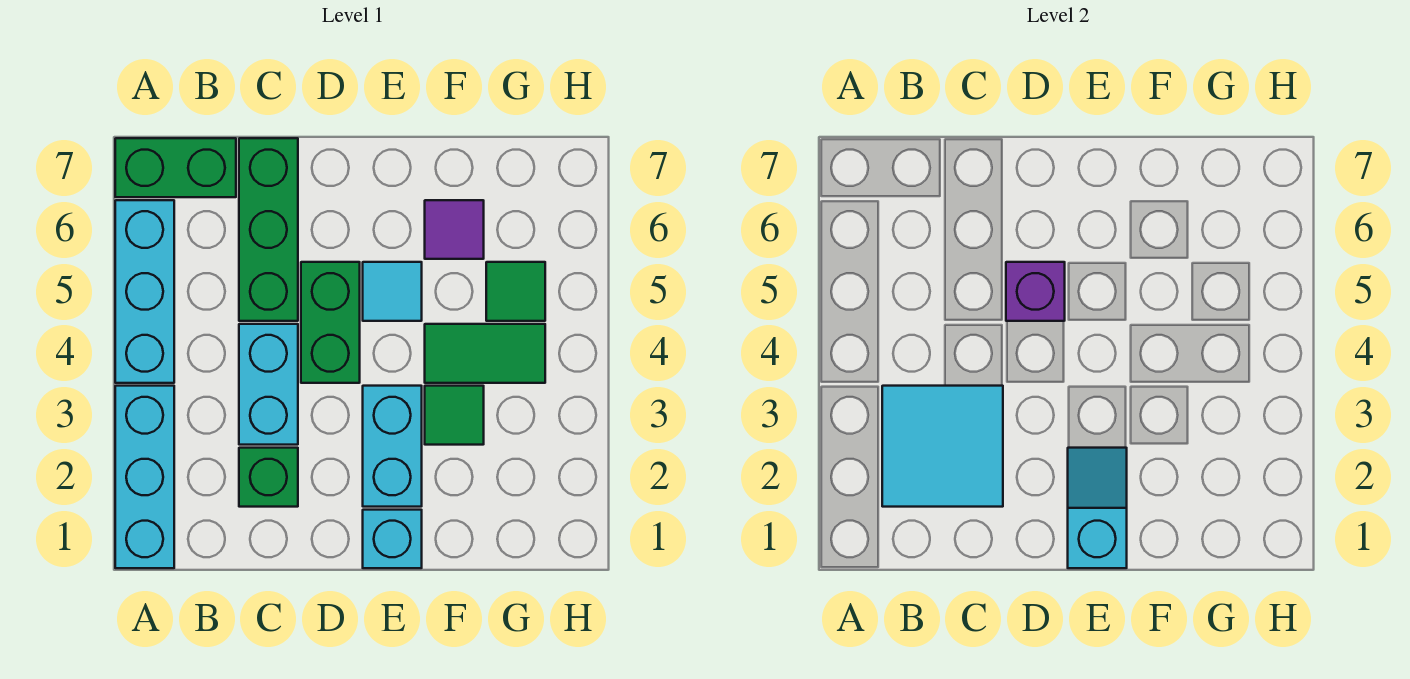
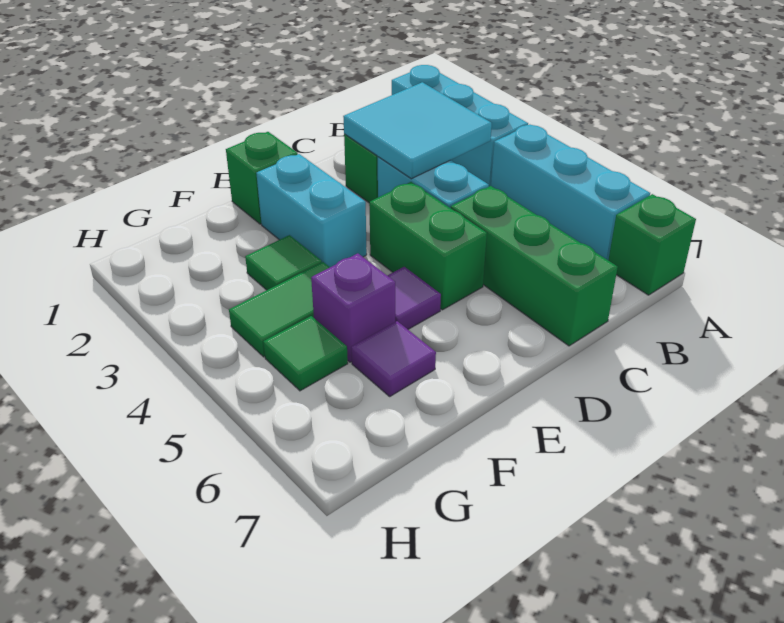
green brick A7:B7 level 1 -> green brick A7 level 1
purple brick D5 level 2 -> purple brick F5 level 1
cyan brick E1 level 1 -> green brick E1 level 1
cyan slope E1:E2 level 2 top 1 -> none
cyan tile E5 level 1 -> purple tile E5 level 1

